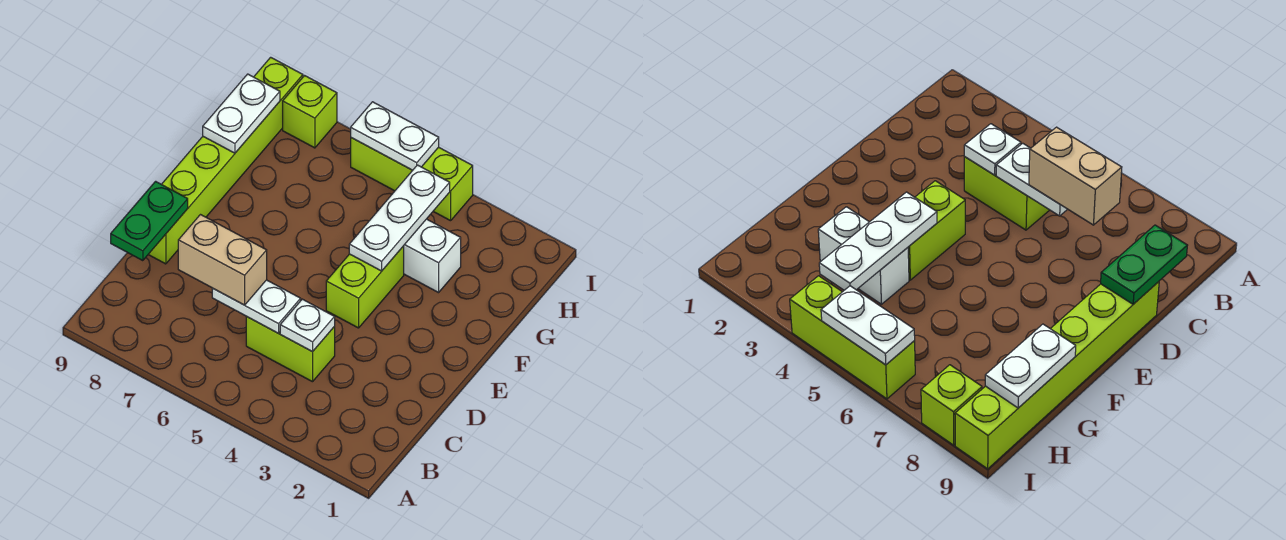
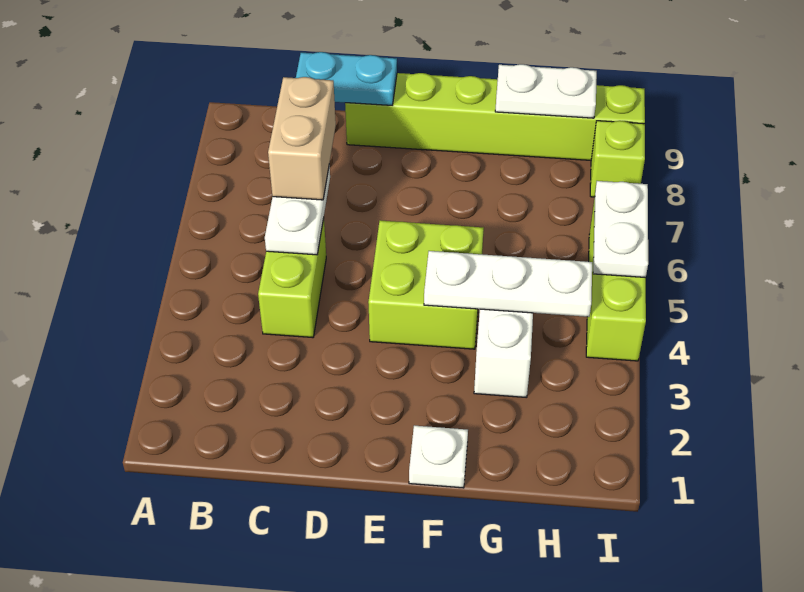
white plate C4 level 2 -> white plate F1 level 1
green plate C9:D9 level 2 -> cyan plate C9:D9 level 2
lime brick E4:F4 level 1 -> lime brick E4:F5 level 1

